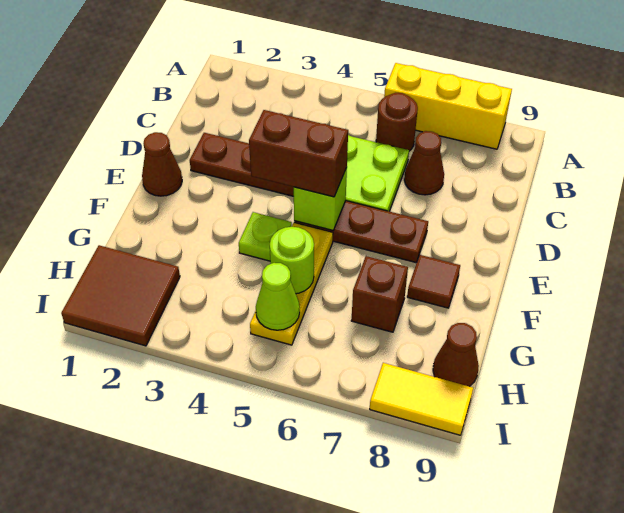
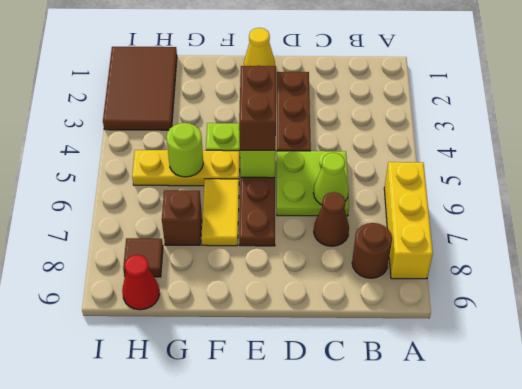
brown round brick B6 level 1 -> brown round brick B8 level 1
brown cone E1 level 1 -> yellow cone E1 level 1
brown tile F8 level 1 -> brown tile H8 level 1
brown tile H1:I2 level 1 -> brown tile H1:I3 level 1
lime cone H5 level 2 -> lime cone C6 level 2
brown cone H9 level 1 -> red cone H9 level 1
yellow tile I8:I9 level 1 -> yellow tile F6:F7 level 1

